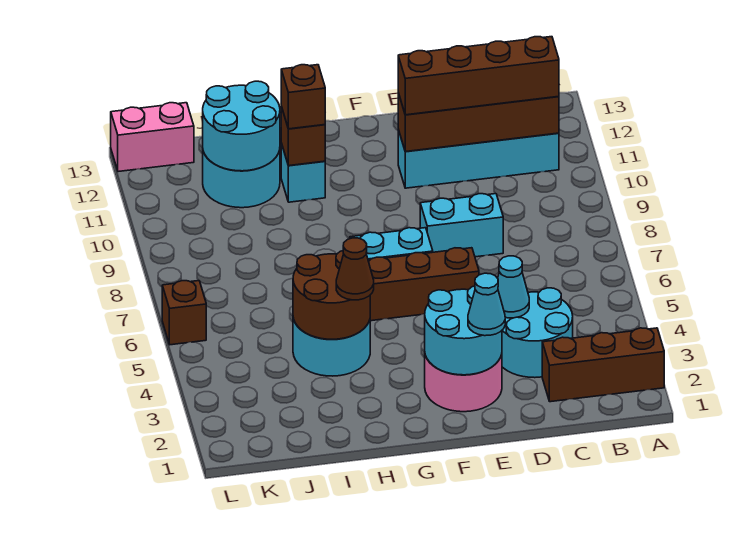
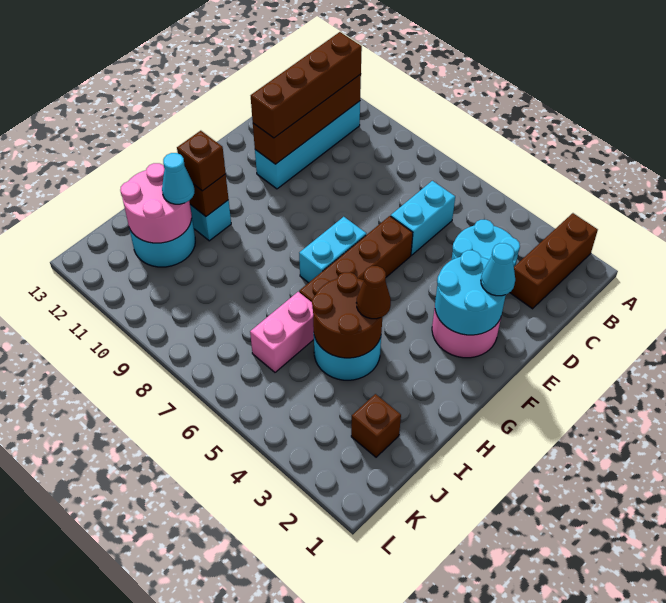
cyan cone D4 level 2 -> cyan cone I11 level 3
cyan brick D8:E8 level 1 -> cyan brick C6:D6 level 1
cyan round brick I11:J12 level 2 -> pink round brick I11:J12 level 2
pink brick K13:L13 level 1 -> pink brick I6:J6 level 1
brown brick L6 level 1 -> brown brick J2 level 1

